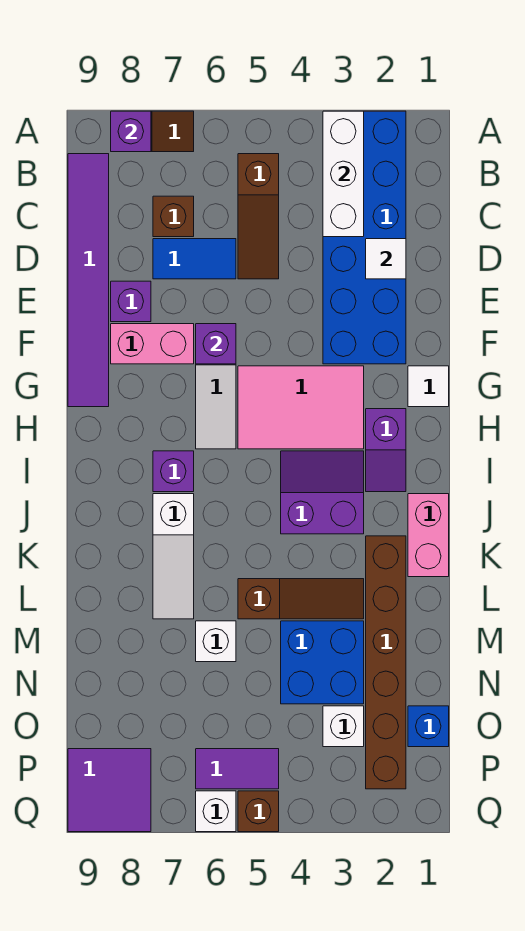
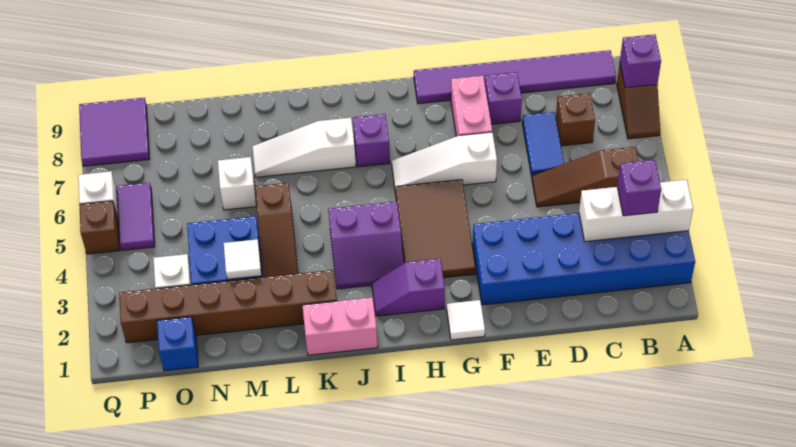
white tile D2 level 2 -> white tile M3 level 2
purple brick F6 level 2 -> purple brick B3 level 3
pink tile G3:H5 level 1 -> brown tile G3:H5 level 1
purple slope I3:J4 level 1 top J -> purple slope I3:J4 level 1 top 4

